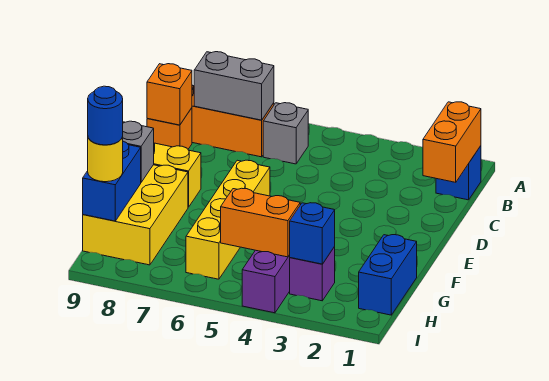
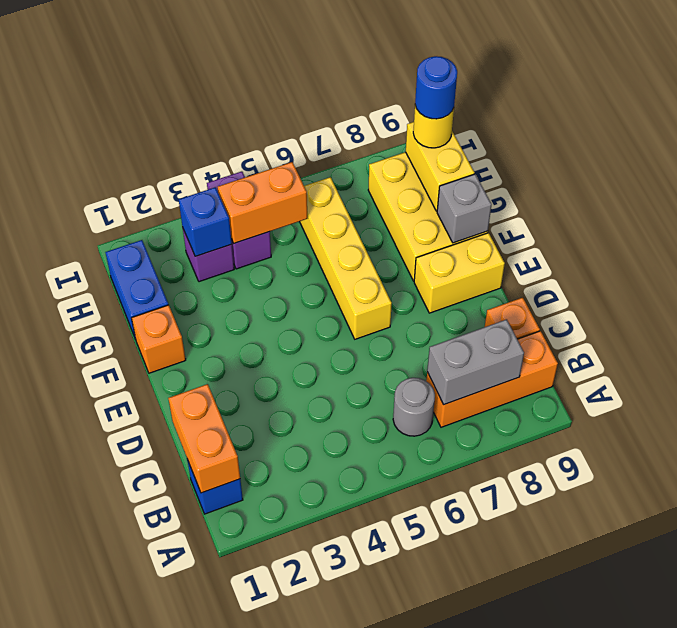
grey brick B6 level 1 -> grey round brick B6 level 1
orange brick C9 level 2 -> orange brick F1 level 1
blue brick G9:H9 level 2 -> yellow brick G9:H9 level 2

